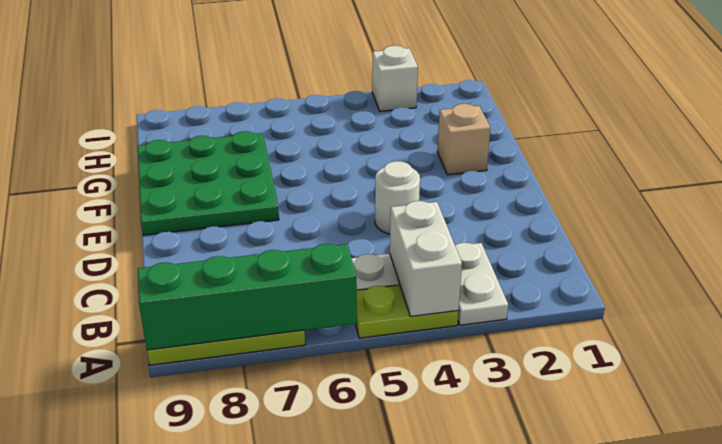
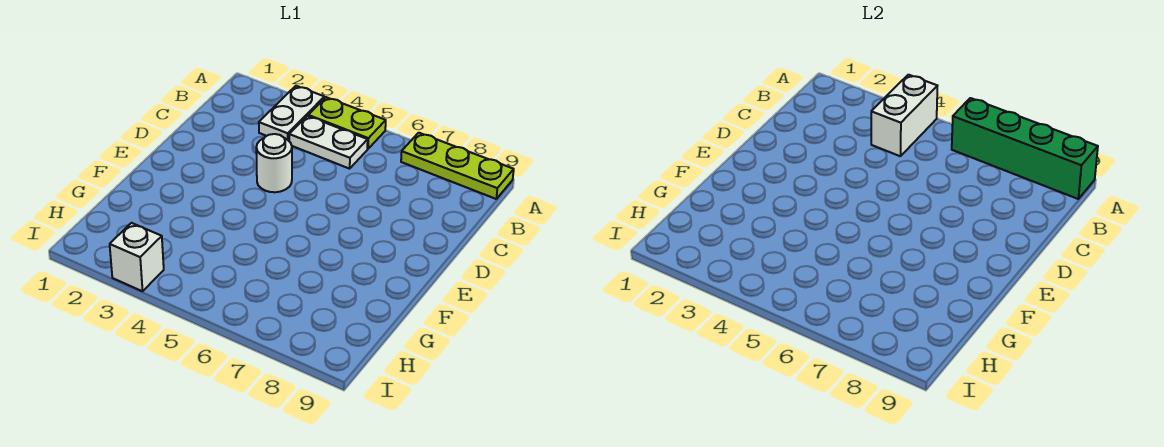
green plate E7:G9 level 1 -> none
tan brick F2 level 1 -> none

